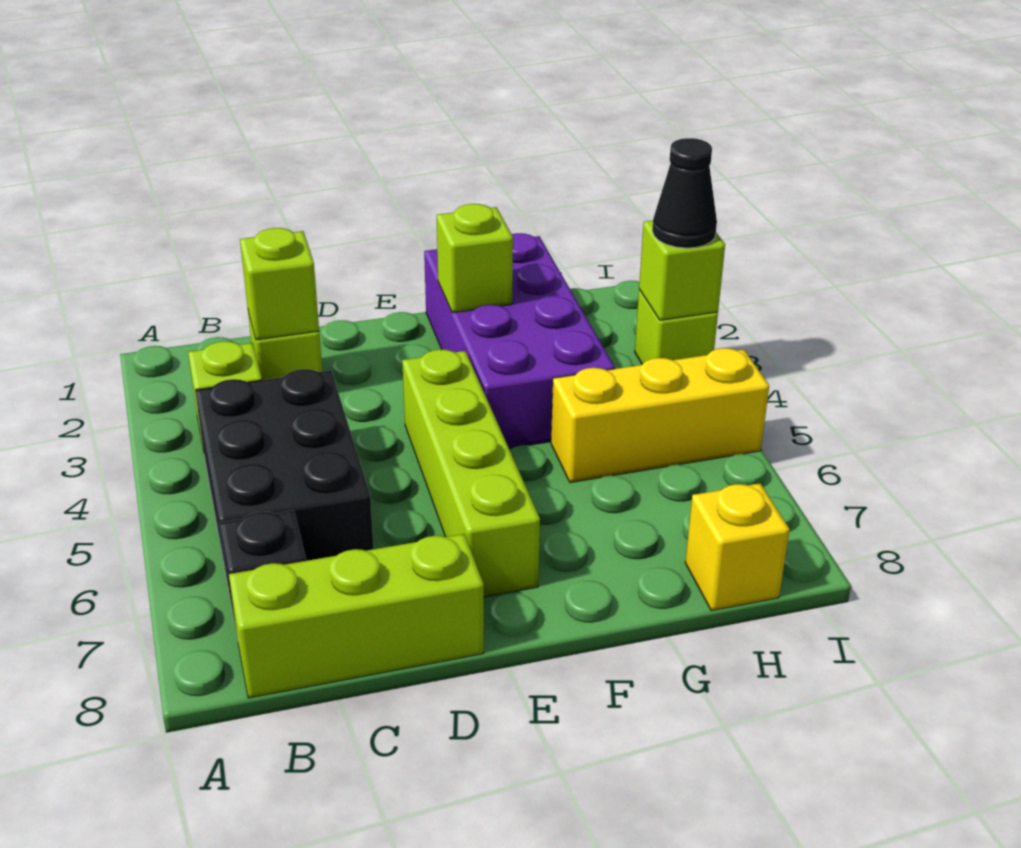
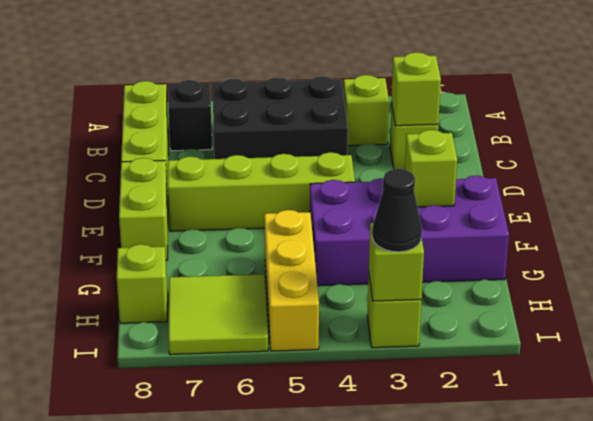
none -> lime brick E8:F8 level 1
none -> lime tile H6:I7 level 1
yellow brick H8 level 1 -> lime brick H8 level 1

